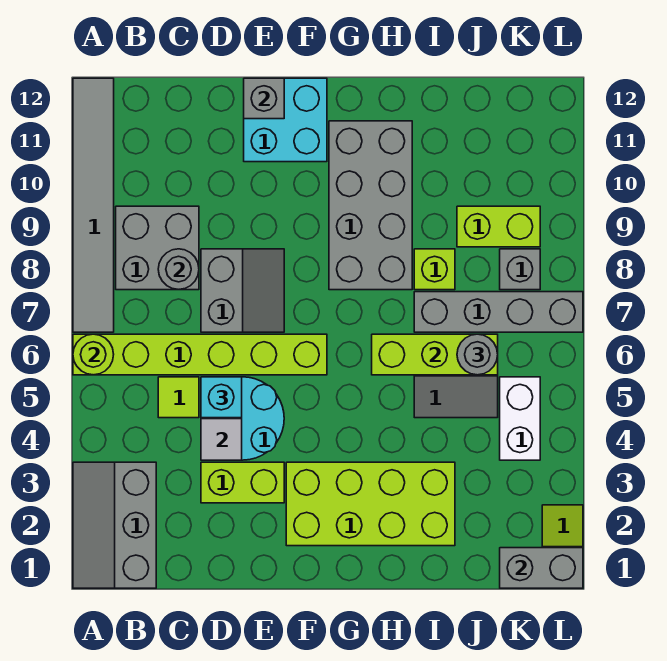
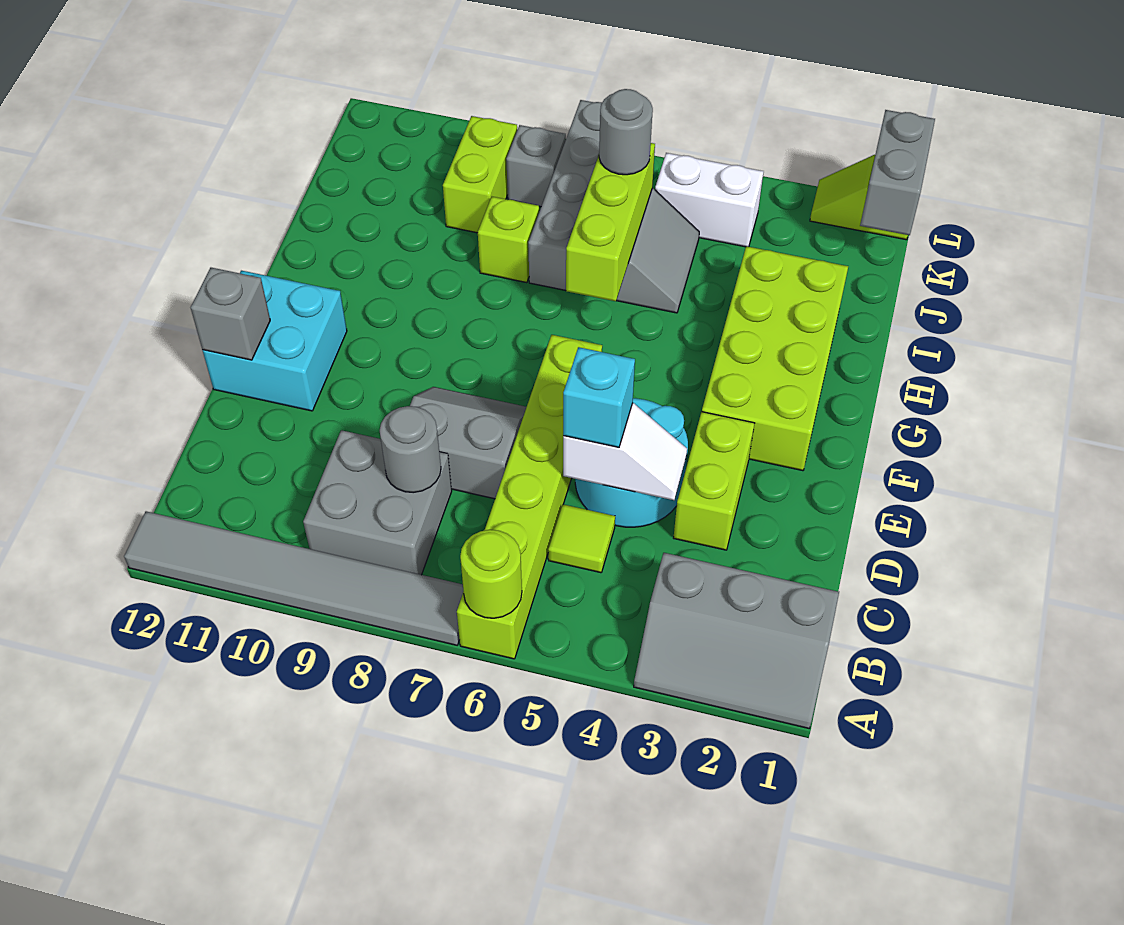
grey brick G8:H11 level 1 -> none

